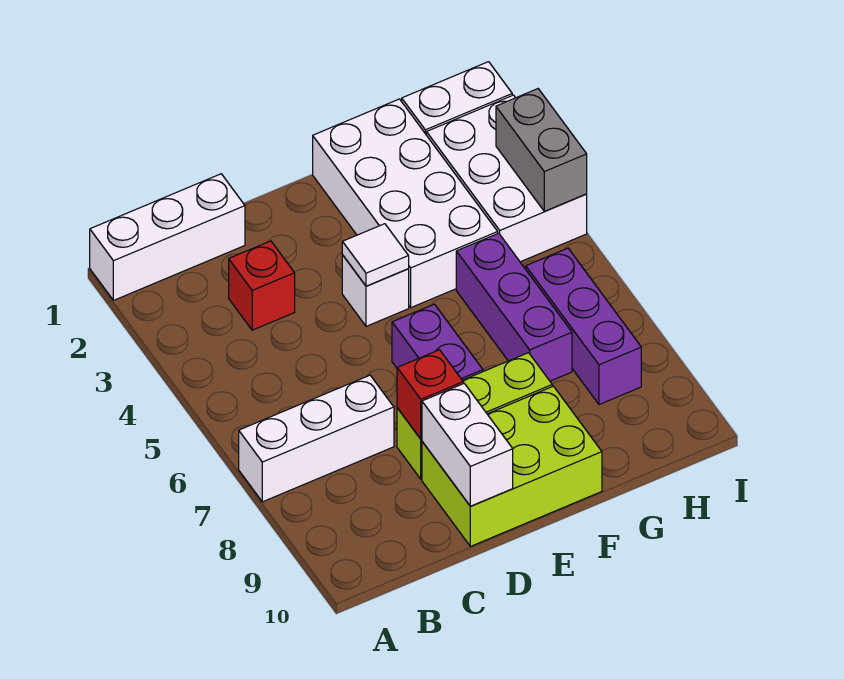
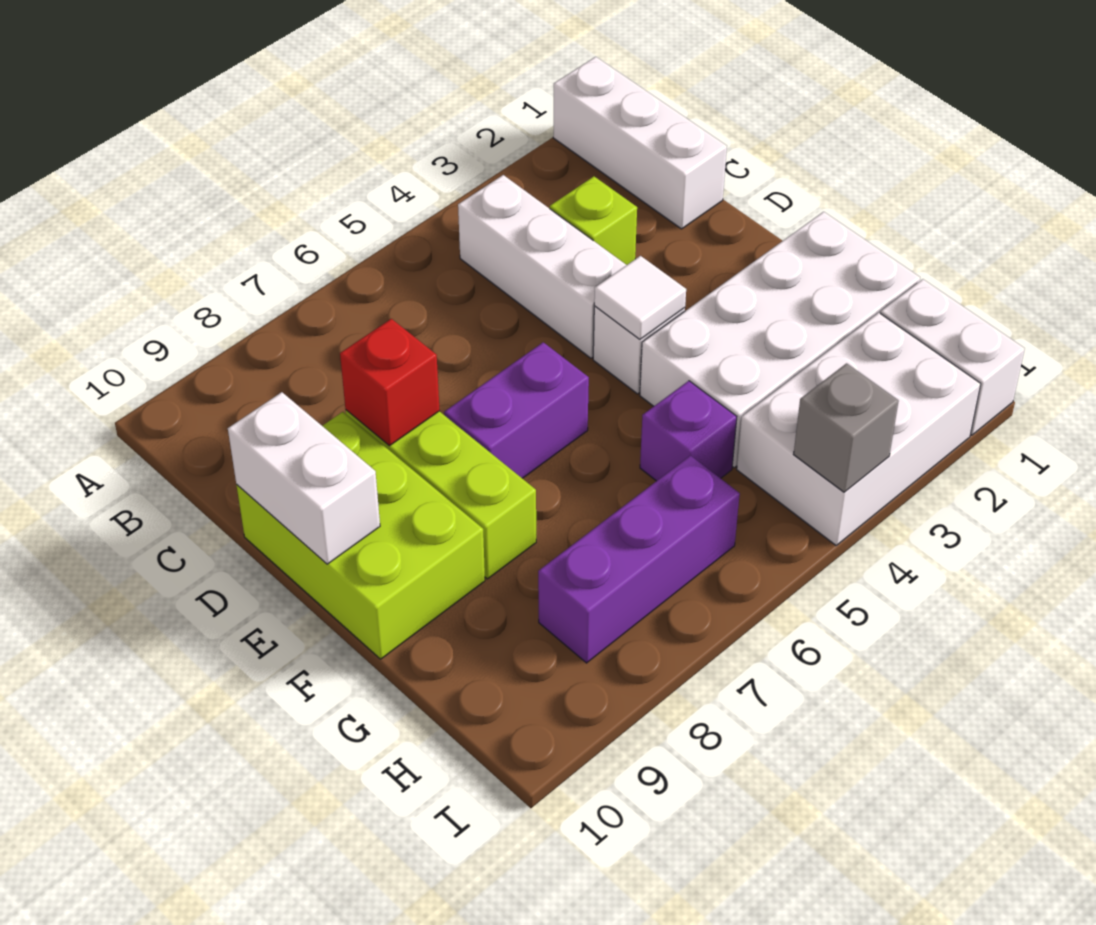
white brick A7:C7 level 1 -> white brick B4:D4 level 1
red brick C3 level 1 -> lime brick C3 level 1
white brick D9:D10 level 2 -> white brick D10:E10 level 2
purple brick G5:G7 level 1 -> purple brick G5 level 1
grey brick I3:I4 level 2 -> grey brick I4 level 2

